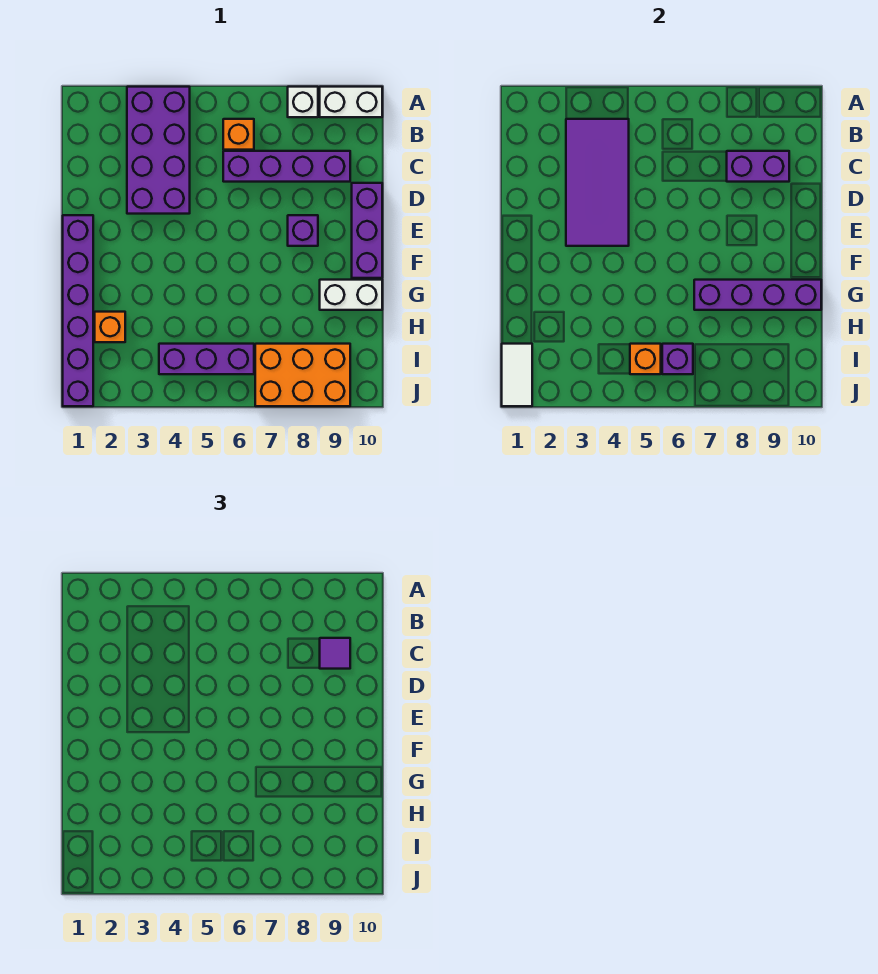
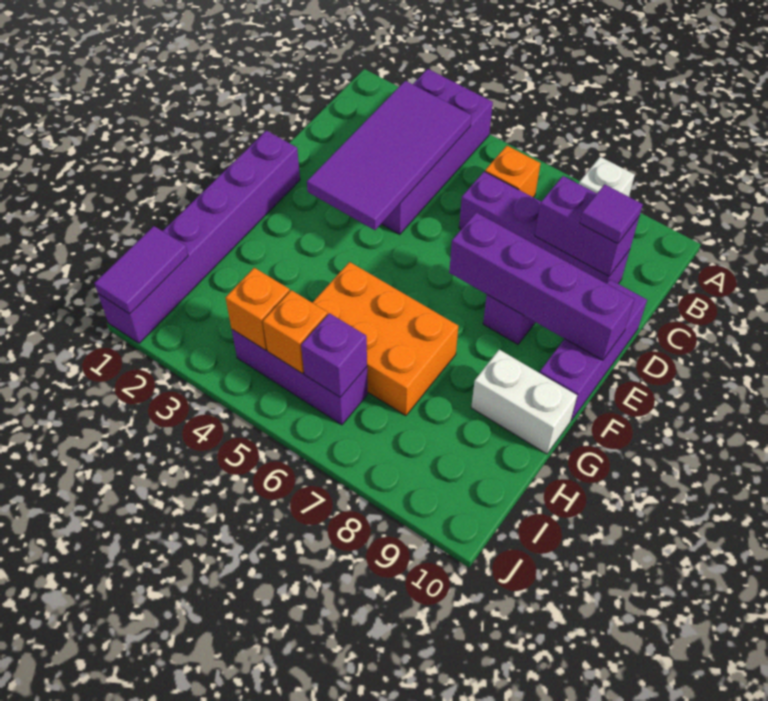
white brick A9:A10 level 1 -> none
purple brick G7:G10 level 2 -> purple brick E7:E10 level 2
orange brick H2 level 1 -> orange brick I4 level 2
white tile I1:J1 level 2 -> purple tile I1:J1 level 2
orange brick I7:J9 level 1 -> orange brick G5:H7 level 1

